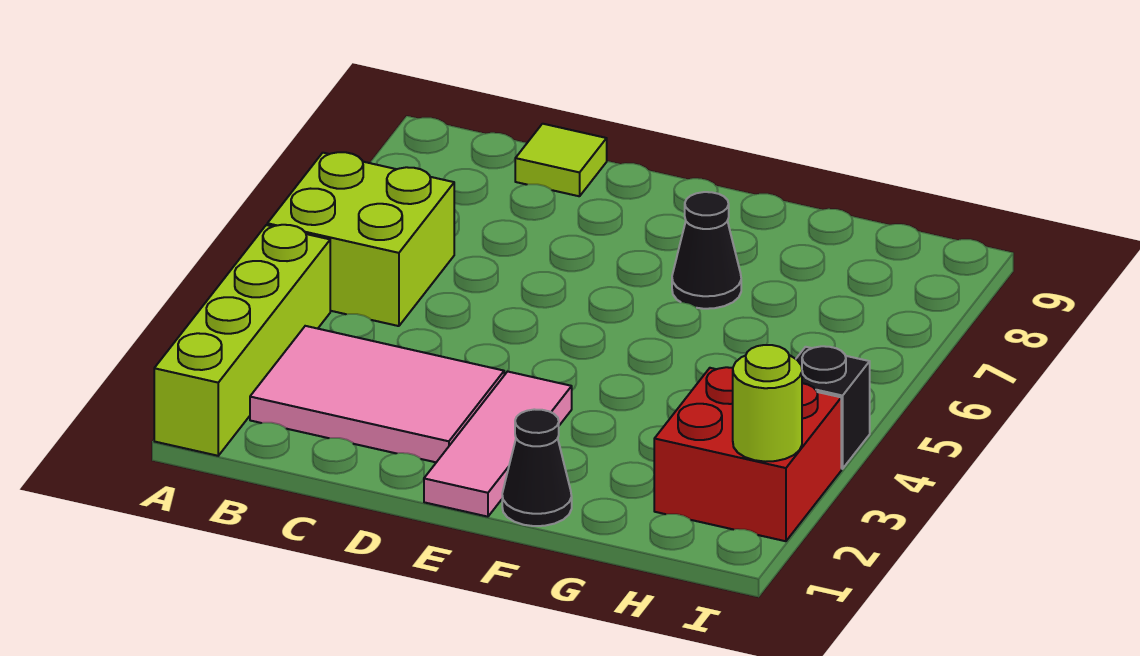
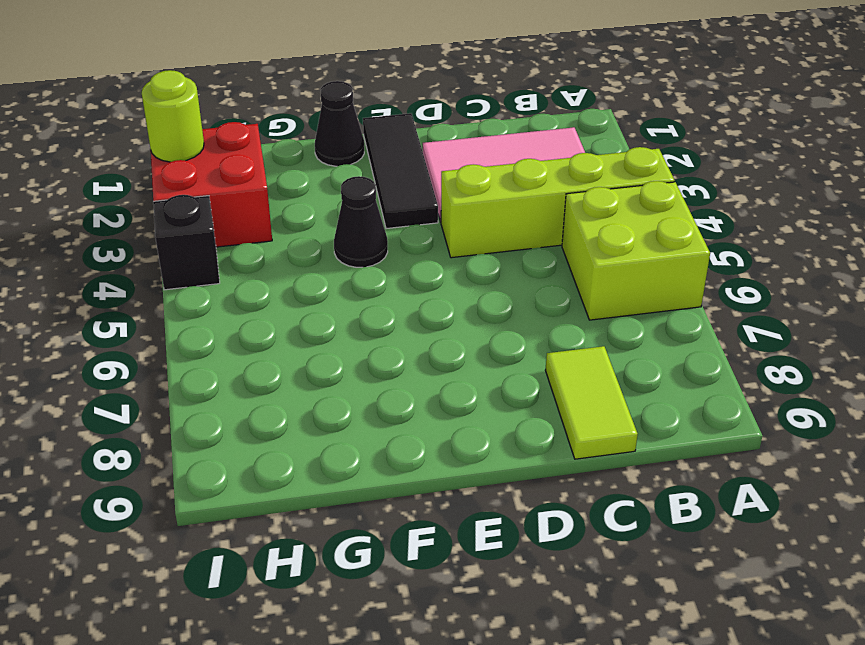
lime brick A1:A4 level 1 -> lime brick A4:D4 level 1
lime tile C9 level 1 -> lime tile C8:C9 level 1
pink tile E1:E3 level 1 -> black tile E1:E3 level 1
black cone F7 level 1 -> black cone F4 level 1

